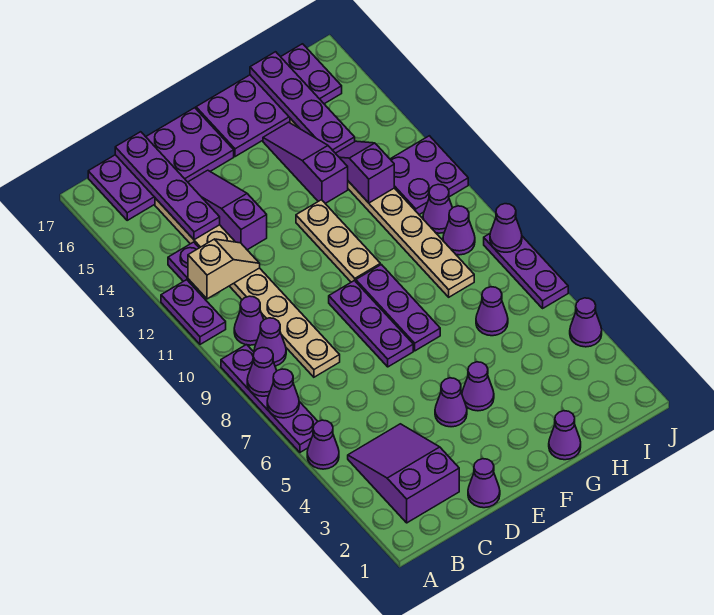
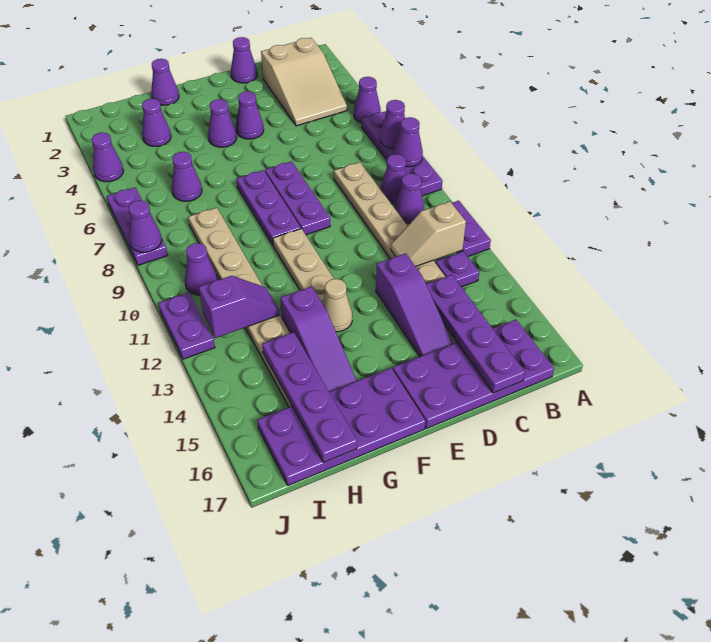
purple slope B2:C4 level 1 top 2 -> tan slope B2:C4 level 1 top 2
none -> tan cone F13 level 1
purple slope H12:H13 level 2 top 12 -> purple slope H12:I12 level 2 top I
purple cone I9 level 1 -> purple cone H3 level 1
purple plate I11:J12 level 1 -> purple plate J11:J12 level 1

